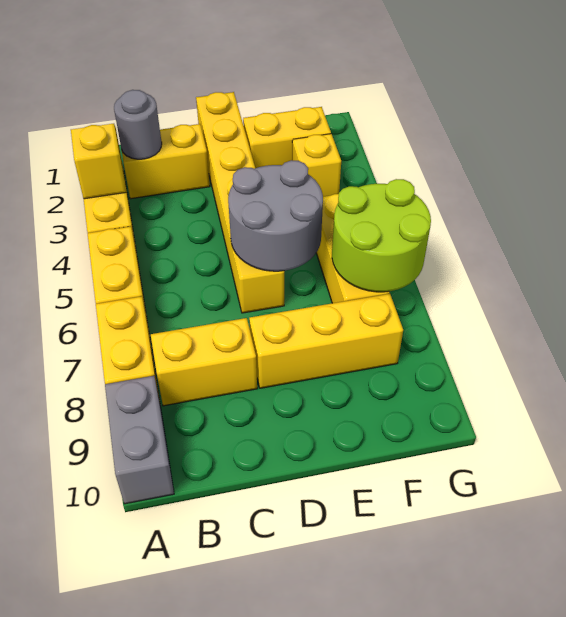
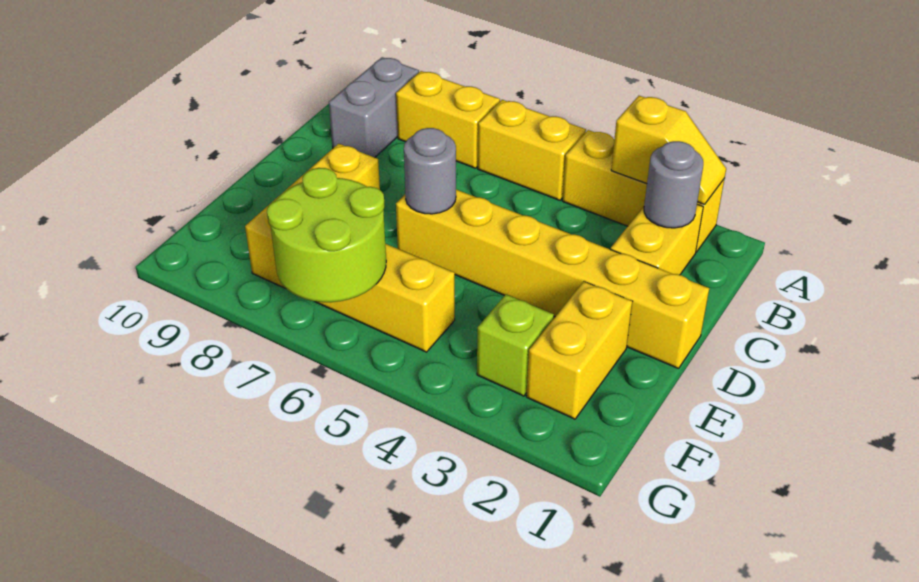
grey brick A9:A10 level 1 -> grey brick A9:B9 level 1
yellow brick B8:C8 level 1 -> none
grey round brick D5:E6 level 2 -> grey round brick D6 level 2
yellow brick F3 level 1 -> lime brick F3 level 1

